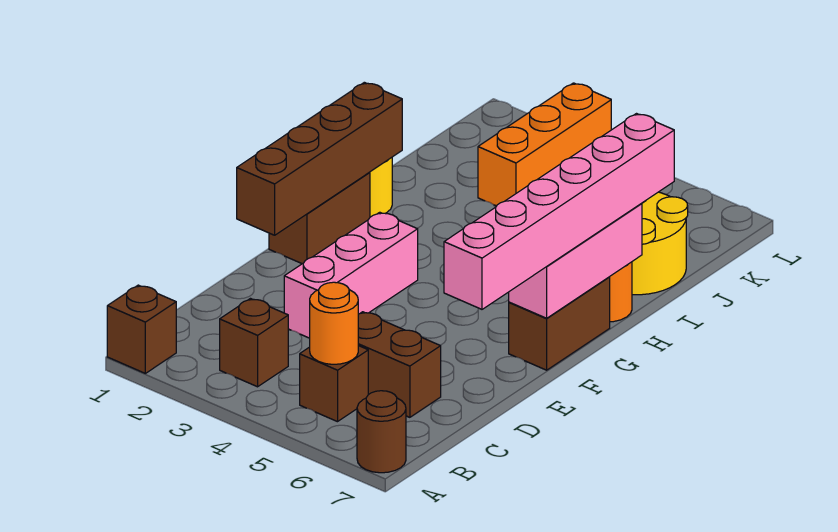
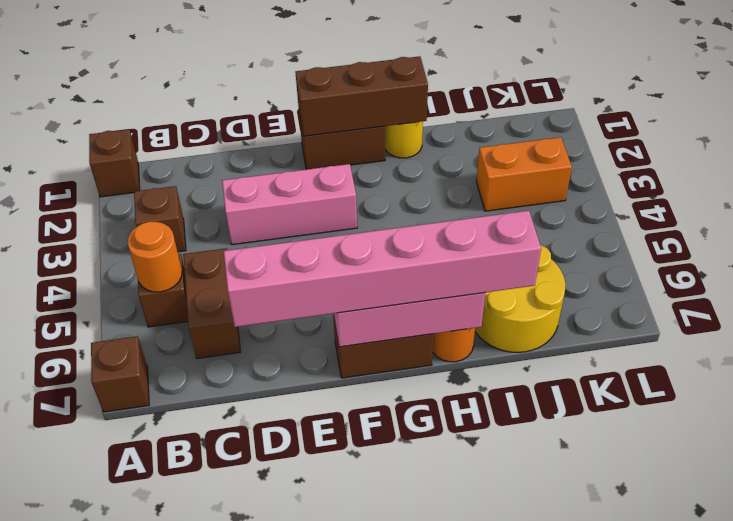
brown round brick A7 level 1 -> brown brick A7 level 1
brown brick E1:H1 level 2 -> brown brick F1:H1 level 2
orange brick J3:L3 level 1 -> orange brick J3:K3 level 1

